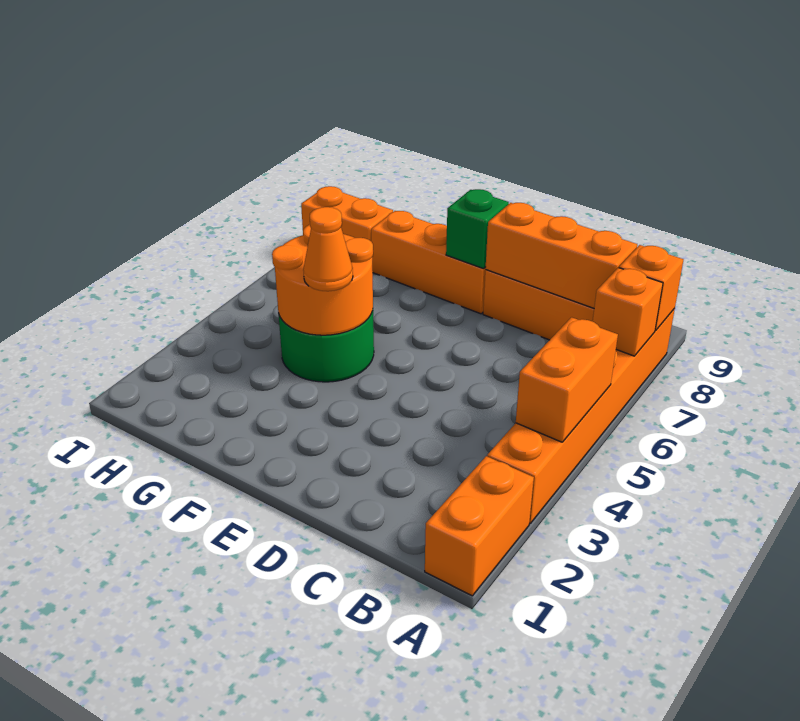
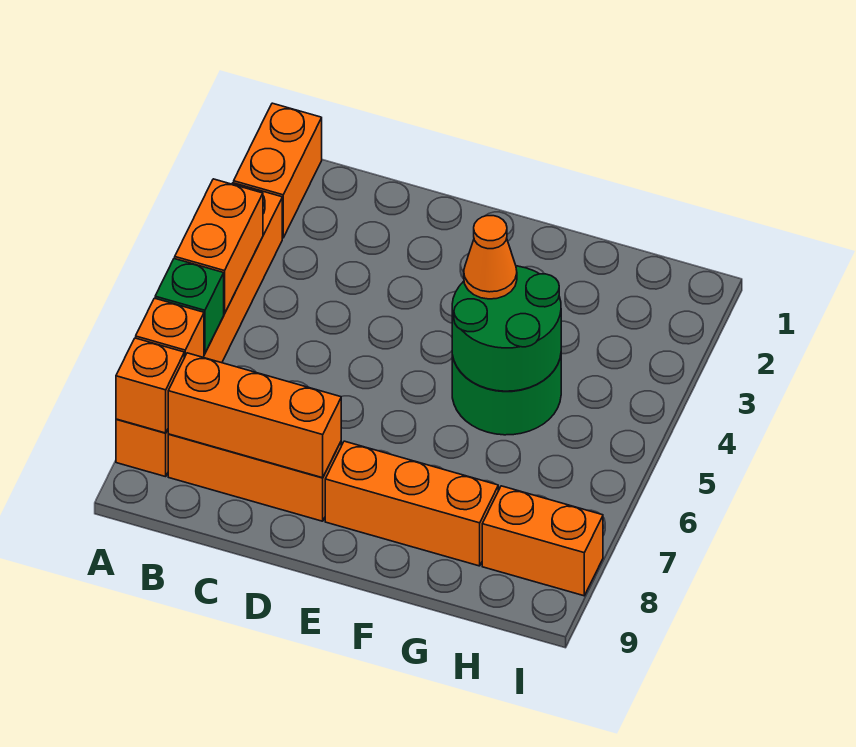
green brick E8 level 2 -> green brick A6 level 2
orange round brick F4:G5 level 2 -> green round brick F4:G5 level 2

